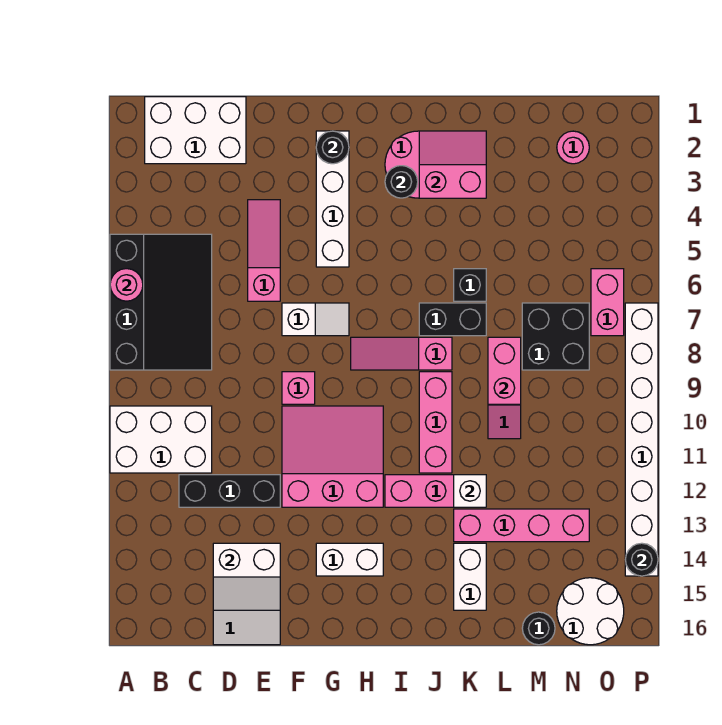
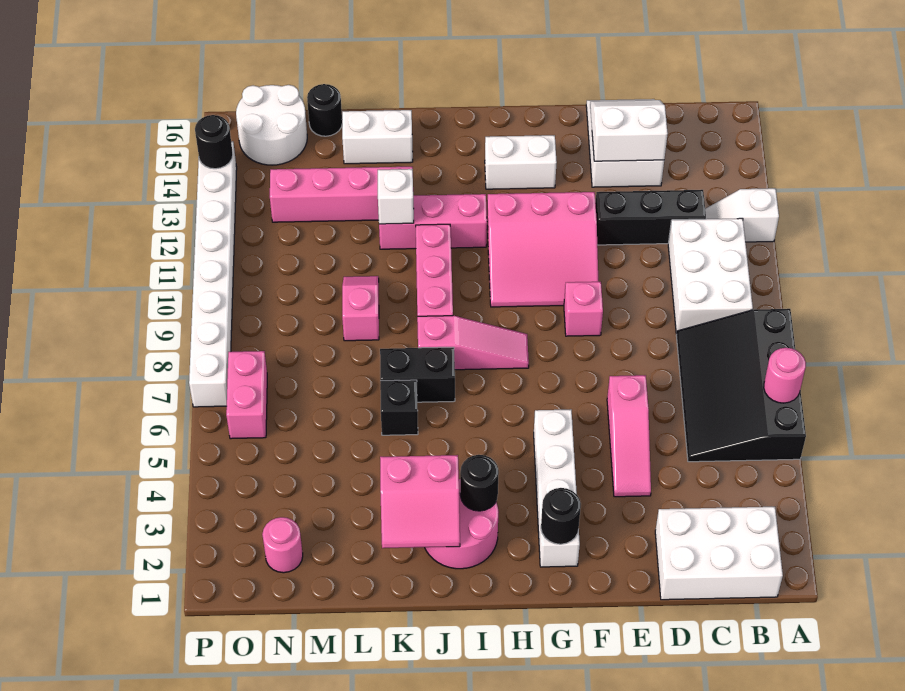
white brick A10:C11 level 1 -> white brick B9:C11 level 1
white slope F7:G7 level 1 top F -> white slope A12:B12 level 1 top A
white brick K14:K15 level 1 -> white brick K15:L15 level 1
pink brick L8:L9 level 2 -> none
black brick M7:N8 level 1 -> none

